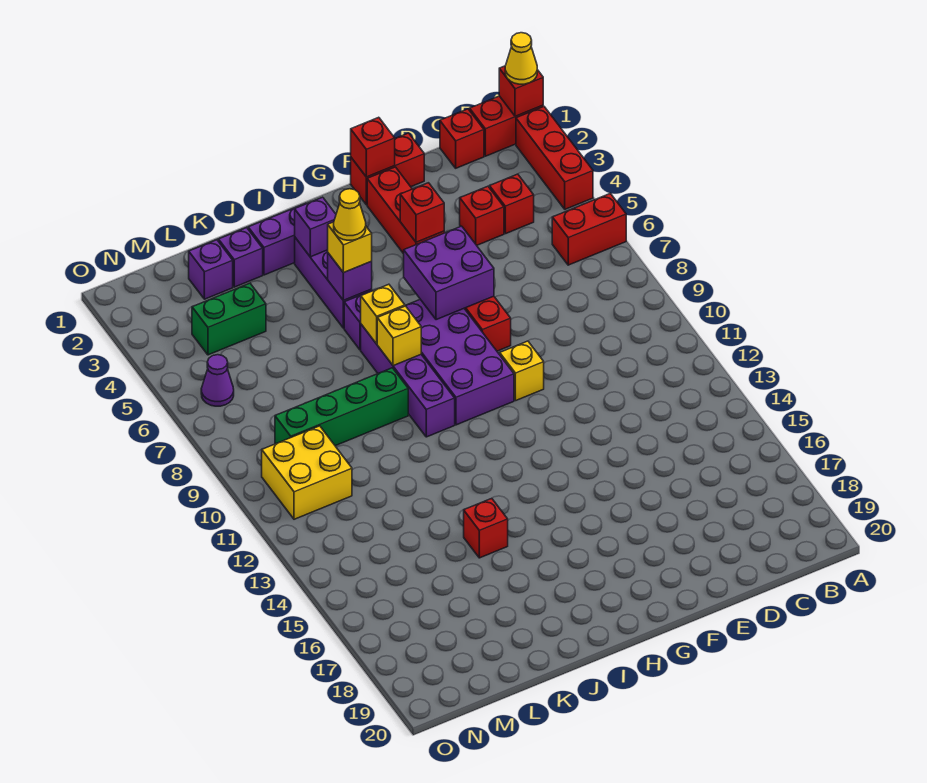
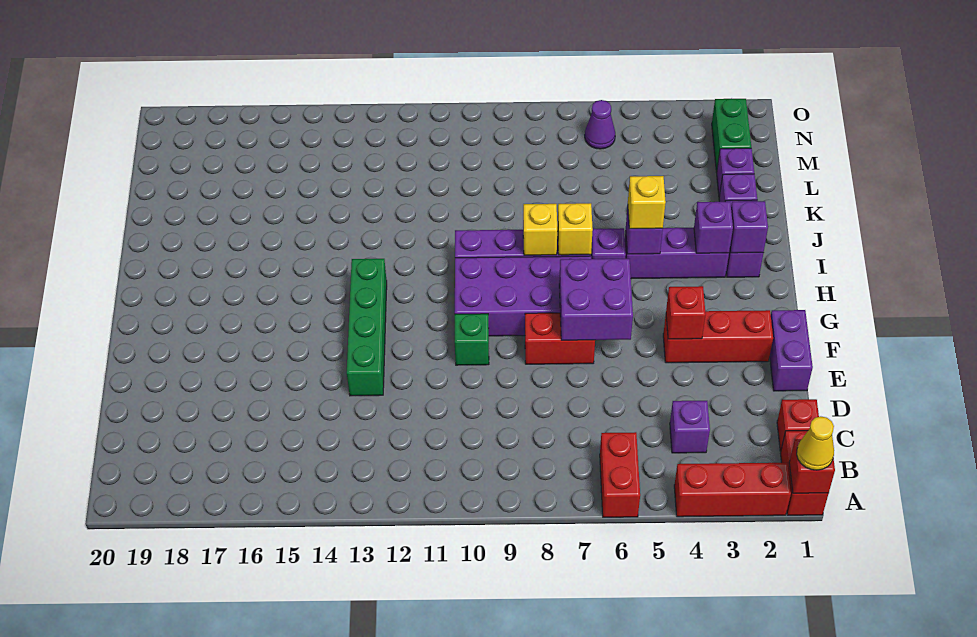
red brick C4 level 1 -> purple brick C4 level 1
red brick D4 level 1 -> none
red brick E1:F1 level 1 -> purple brick E1:F1 level 1
red brick F1 level 2 -> none
yellow brick F10 level 1 -> green brick F10 level 1
none -> purple brick I2 level 2
yellow cone I5 level 4 -> none
green brick J9:M9 level 1 -> green brick E13:H13 level 1
red brick J15 level 1 -> none
green brick L4:M4 level 1 -> green brick M2:N2 level 1
yellow brick M10:N11 level 1 -> none

